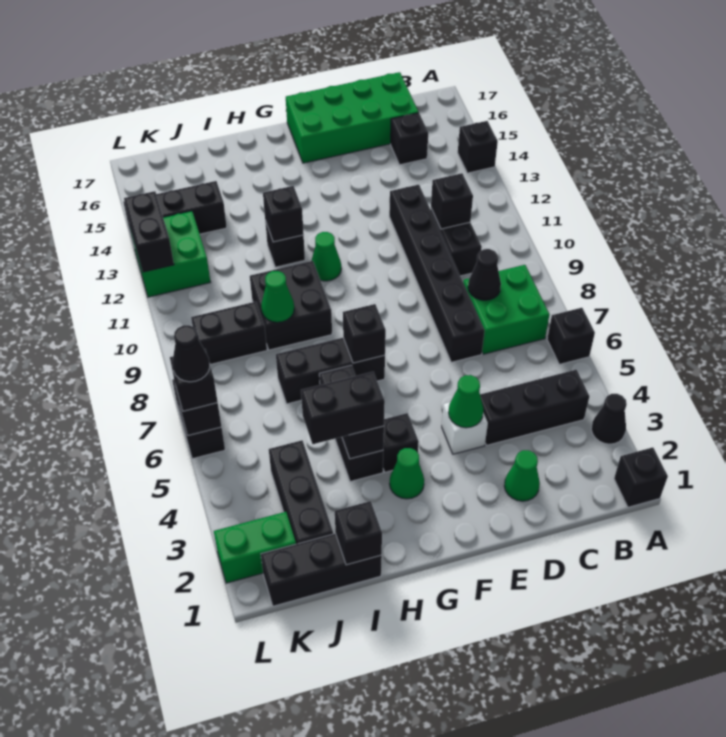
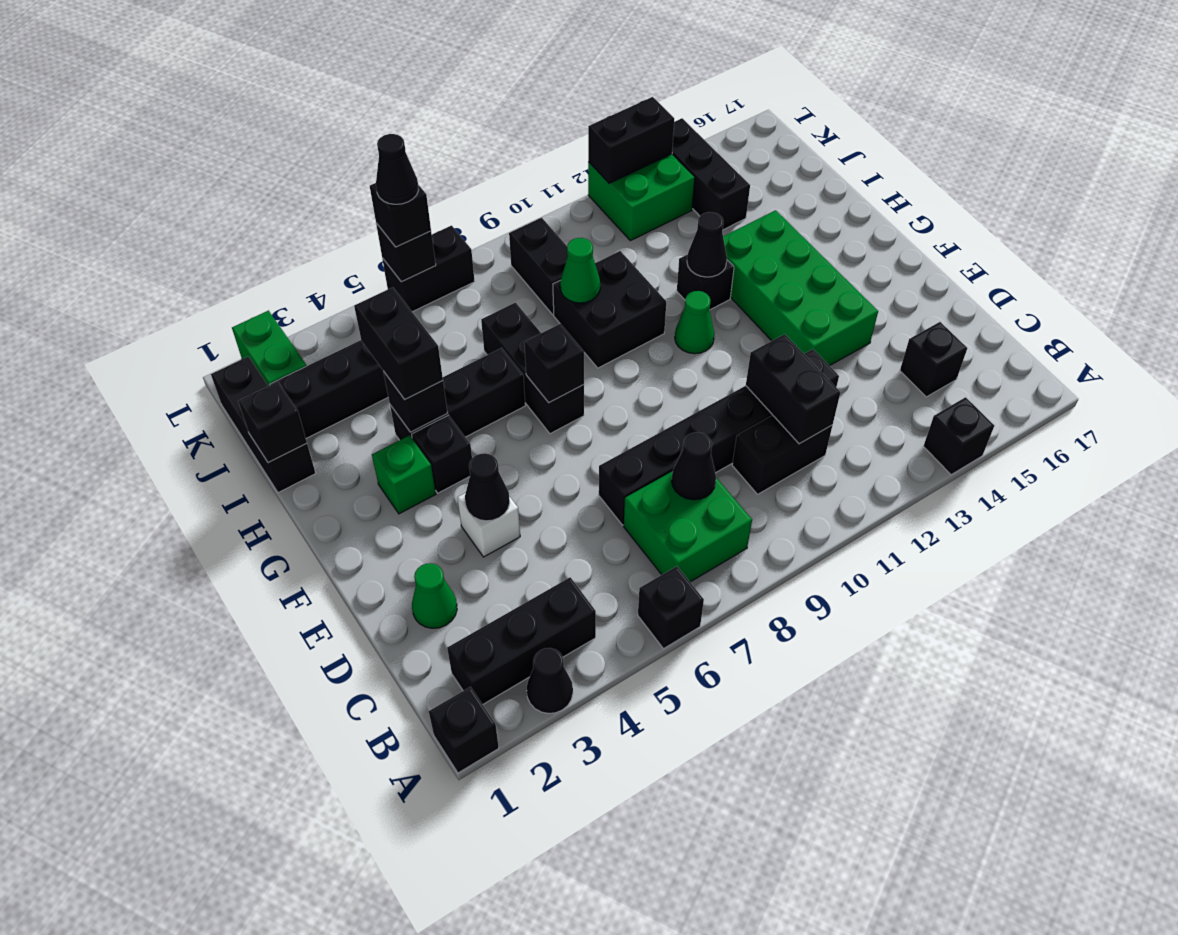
black brick B4:D4 level 1 -> black brick B2:B4 level 1
black brick C11 level 2 -> black brick C11:D11 level 2
green brick C16:F17 level 1 -> green brick E13:H14 level 1
green cone E4 level 2 -> black cone E4 level 2
green cone G3 level 1 -> green brick G3 level 1
black brick H12 level 2 -> black cone H12 level 2

